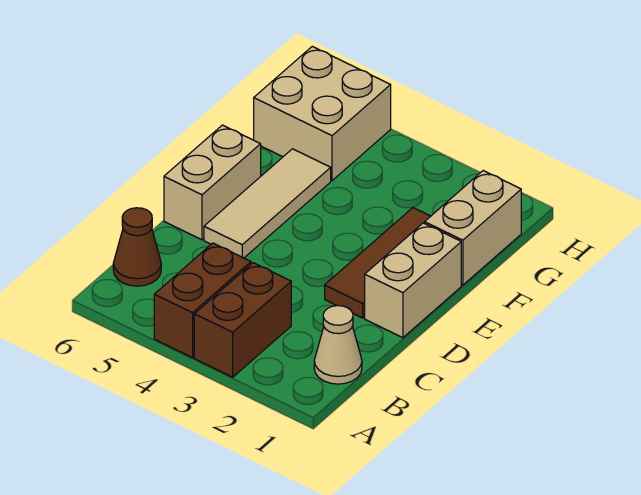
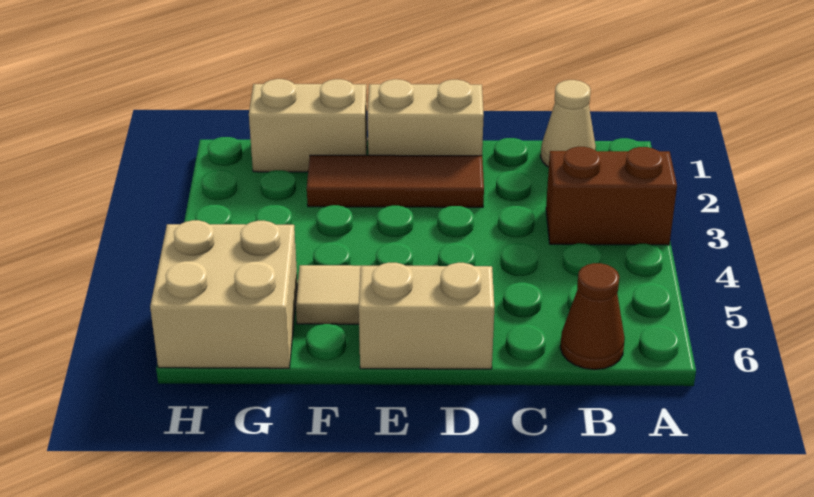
brown brick A4:B4 level 1 -> none

